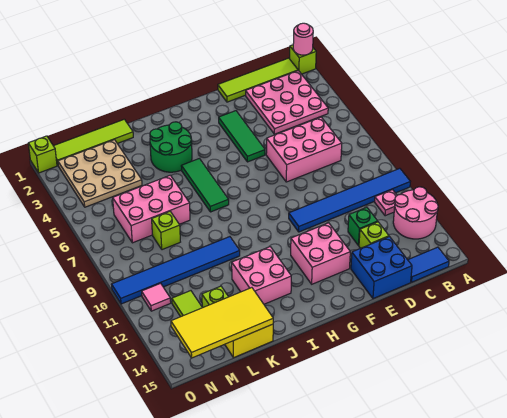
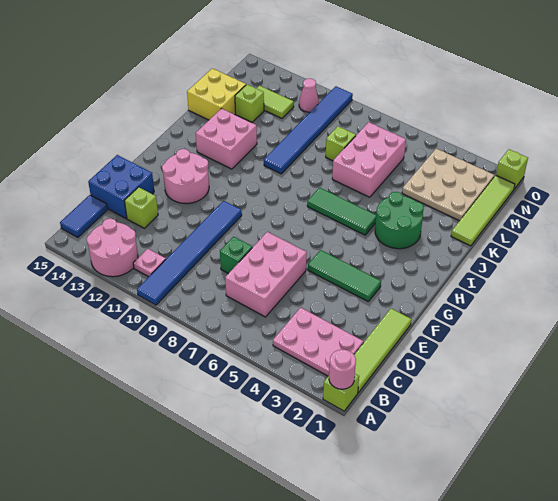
pink plate B2:D4 level 1 -> pink plate B2:C4 level 1
green brick D12 level 1 -> green brick D8 level 1
pink brick F12:G13 level 1 -> pink round brick F12:G13 level 1
yellow tile K14:N15 level 2 -> none
pink tile N11 level 1 -> pink cone N11 level 1

